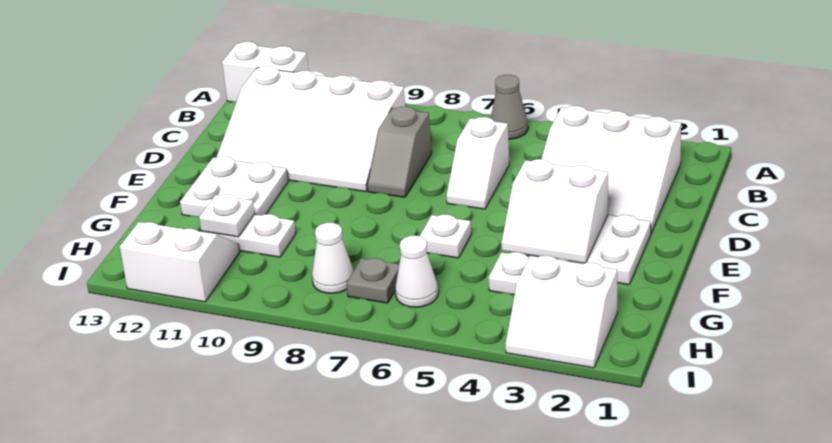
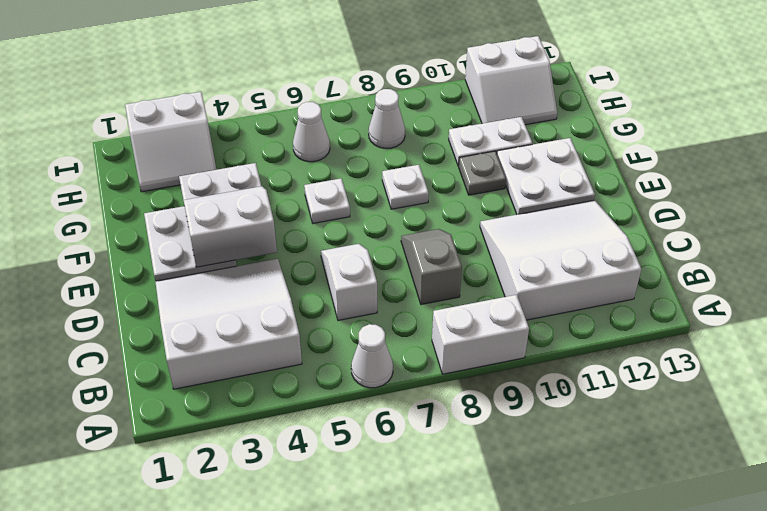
grey cone A6 level 1 -> white cone A6 level 1
white brick A12:A13 level 1 -> white brick A8:A9 level 1
white slope B9:D12 level 1 top B -> white slope B10:D12 level 1 top B
white plate G11 level 2 -> white plate F8 level 1
white slope H2:I3 level 1 top H -> white slope H2:I3 level 1 top I
grey plate H7 level 1 -> grey plate F10 level 1

